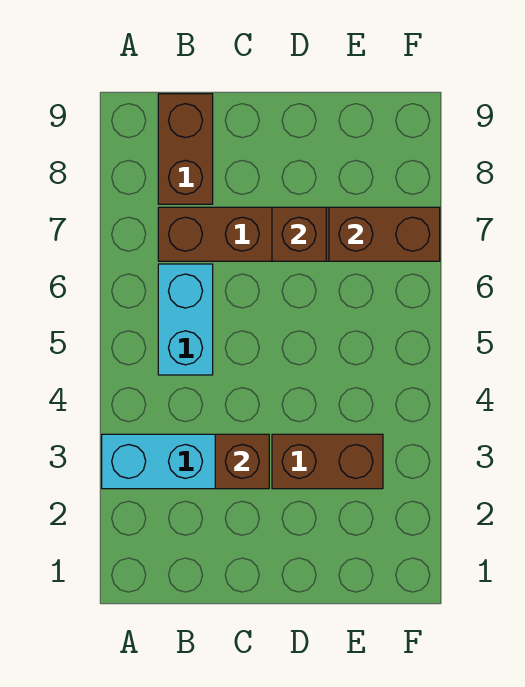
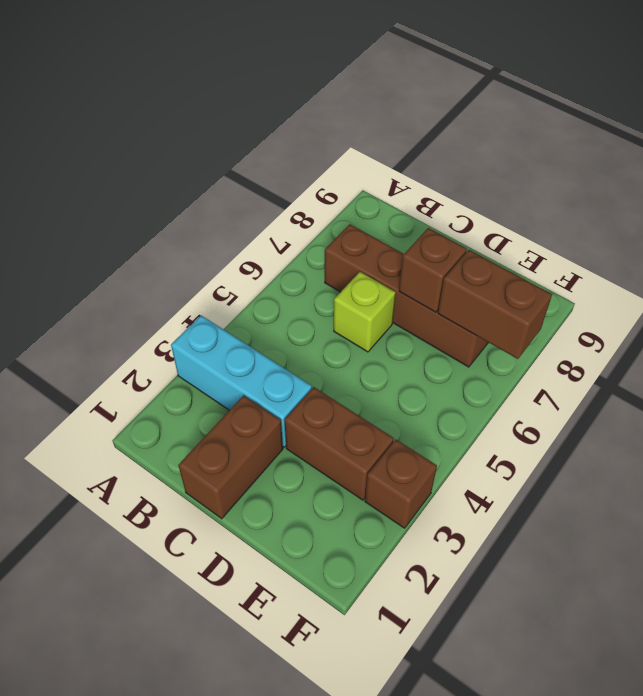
cyan brick B5:B6 level 1 -> none
brown brick B8:B9 level 1 -> brown brick C1:C2 level 1
brown brick C3 level 2 -> brown brick F3 level 1
none -> lime brick C6 level 1

